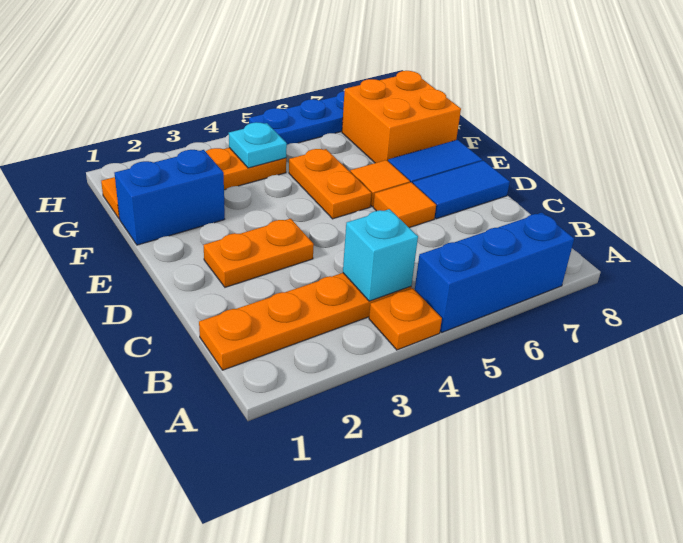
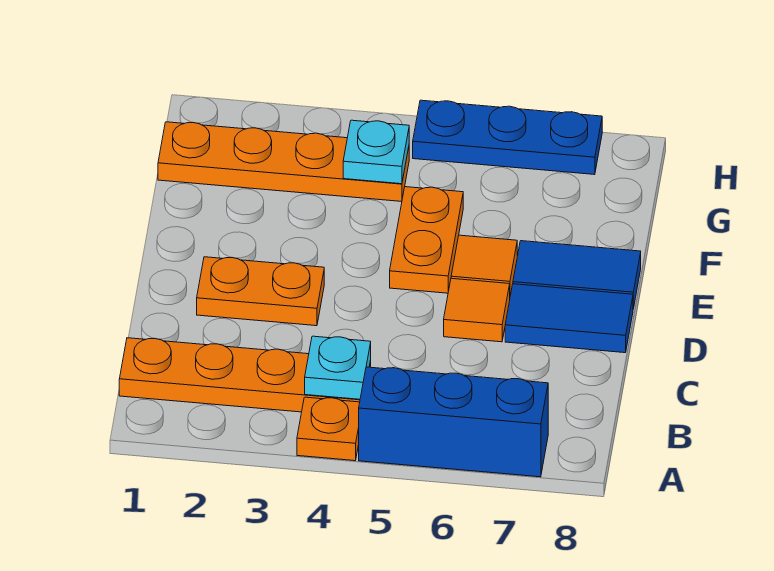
cyan brick B4 level 2 -> cyan plate B4 level 2
blue brick F1:F2 level 1 -> none
orange brick F7:G8 level 1 -> none

